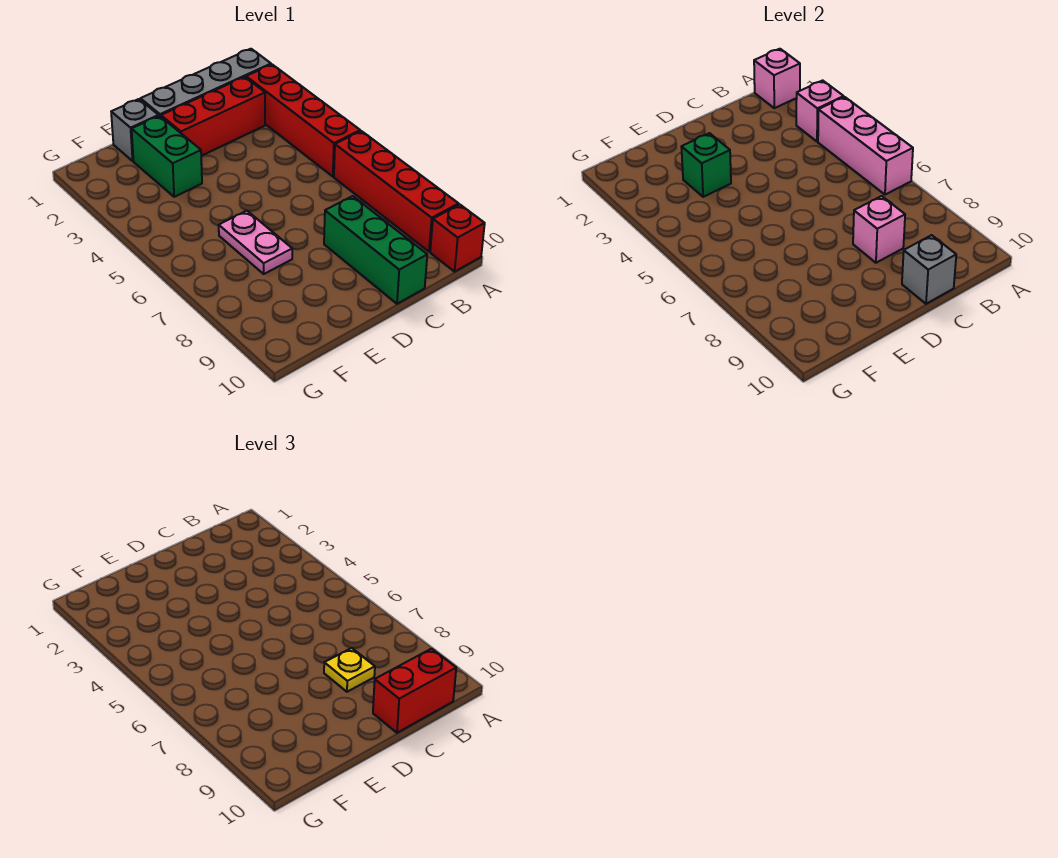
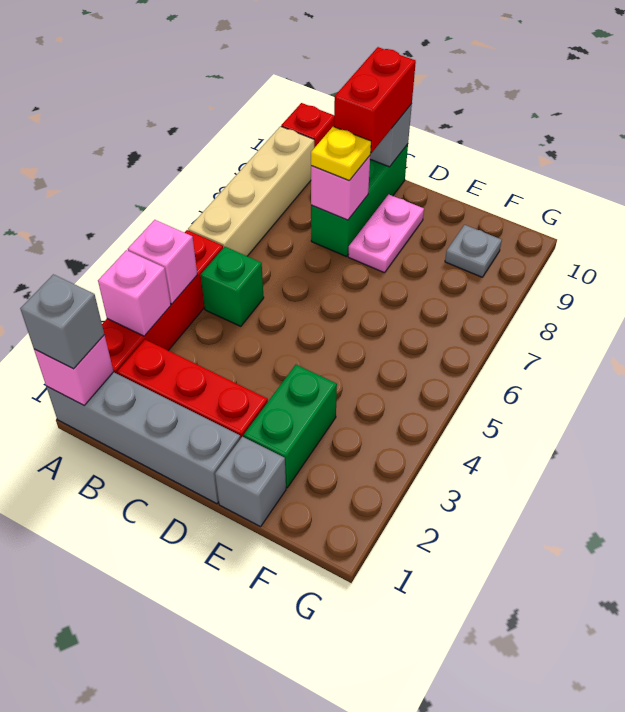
none -> grey brick A1 level 3
pink brick A4:A6 level 2 -> pink brick A4 level 2
red brick A6:A9 level 1 -> tan brick A6:A9 level 1
red brick B10:C10 level 3 -> red brick C9:C10 level 3
green brick E3 level 2 -> green brick B5 level 1
pink plate E6:E7 level 1 -> pink plate D8:D9 level 1
none -> grey plate F9 level 1

